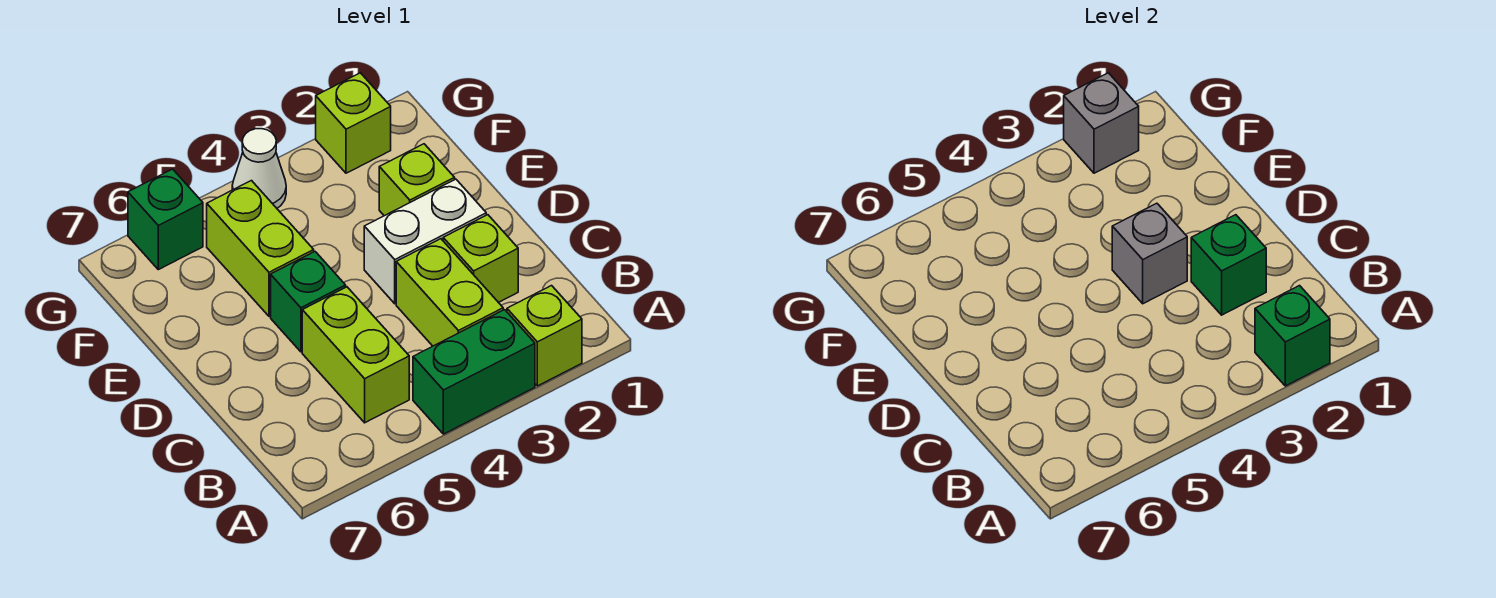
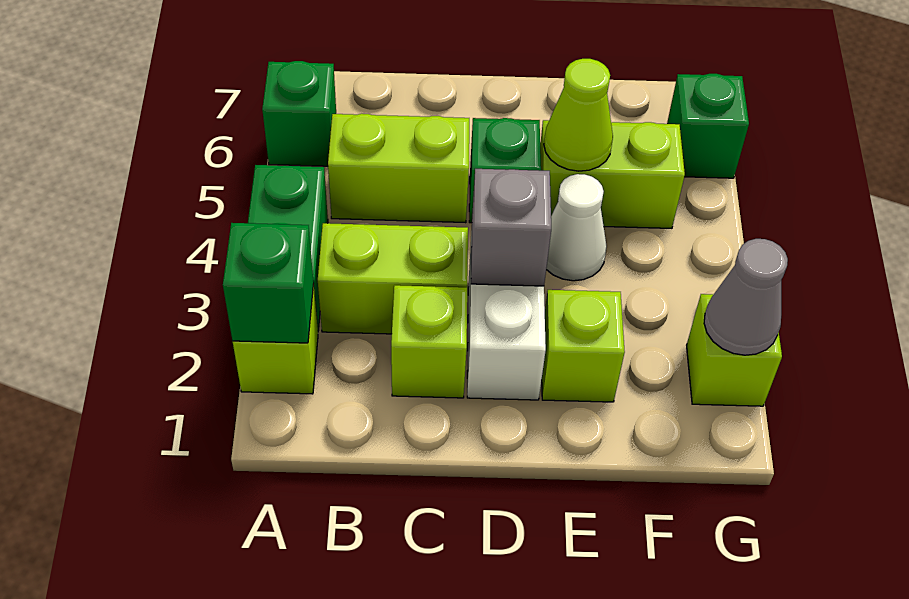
green brick C2 level 2 -> green brick A6 level 1
none -> lime cone E5 level 2
grey brick G2 level 2 -> grey cone G2 level 2
white cone G4 level 1 -> white cone E4 level 1

